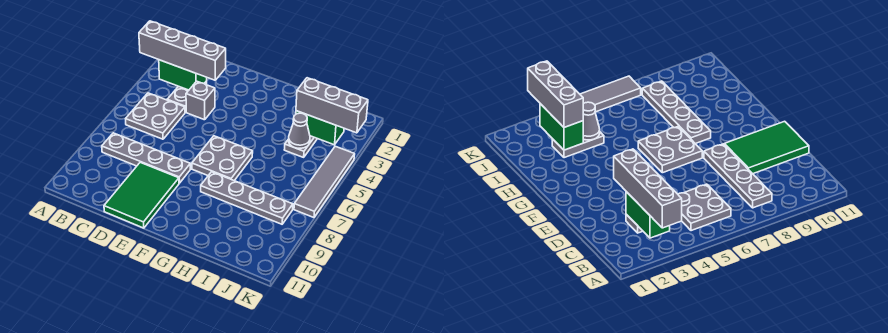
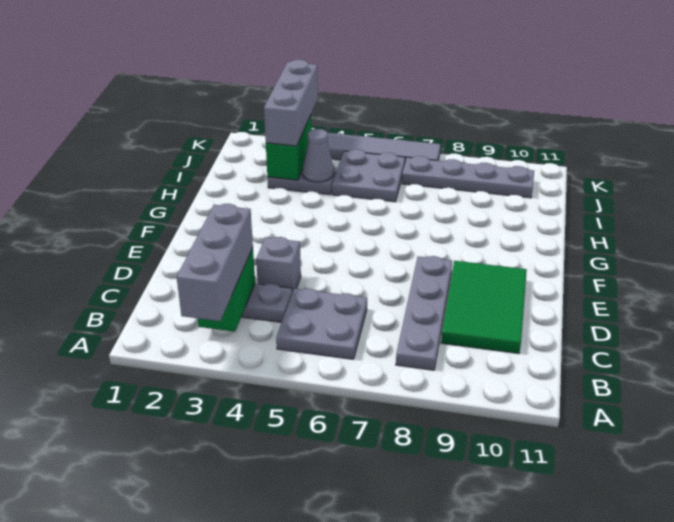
grey brick A3:D3 level 3 -> grey brick A3:C3 level 3
green tile D9:E11 level 1 -> green tile C9:E10 level 1
grey plate F6:G7 level 1 -> grey plate I5:J6 level 1
grey plate G8:J8 level 1 -> grey plate J7:J10 level 1

